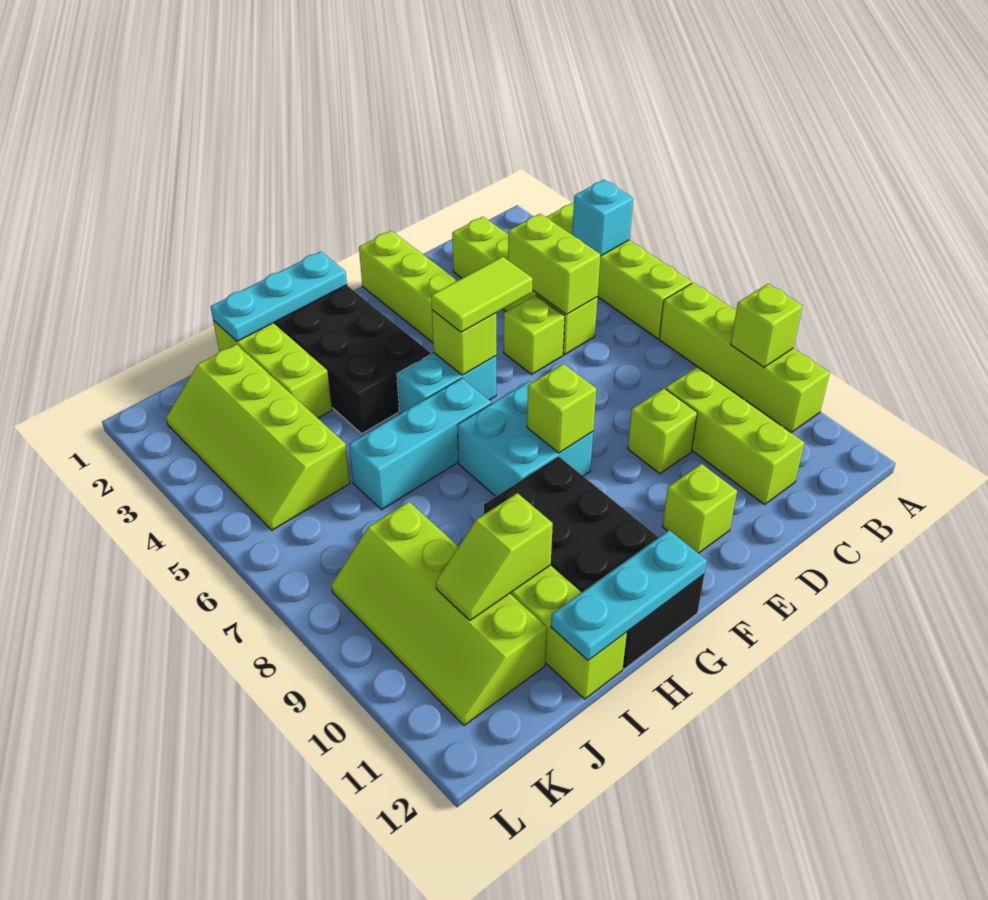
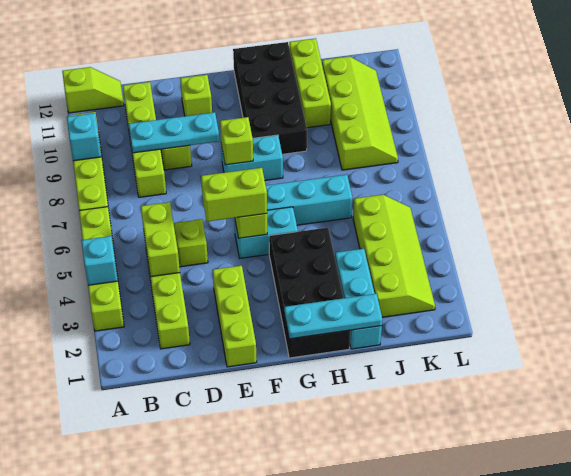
lime brick A9 level 2 -> cyan brick A9 level 2
lime brick C9:C11 level 1 -> lime brick C8:C11 level 1
lime tile E5:F5 level 3 -> lime brick E5:F5 level 3
cyan brick F7:G8 level 1 -> cyan brick F8:G8 level 1
cyan plate G12:I12 level 2 -> cyan plate C9:E9 level 2
lime brick I1:I3 level 1 -> cyan brick I1:I3 level 1
lime slope I10:J10 level 2 top I -> lime slope A12:B12 level 1 top A

